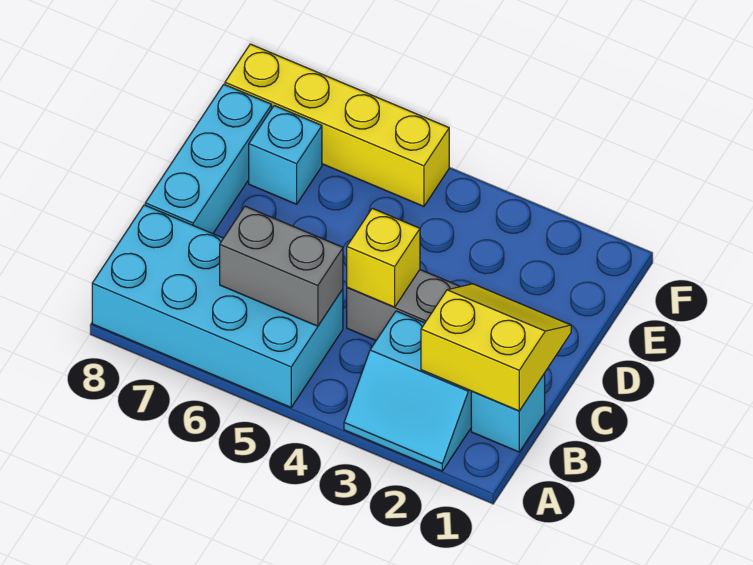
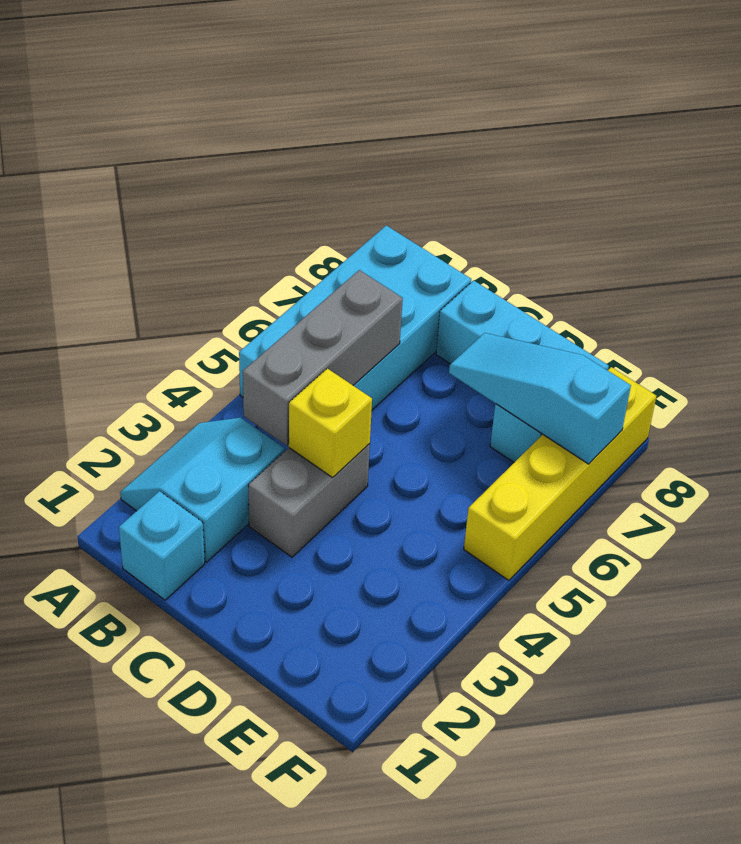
yellow slope B1:C2 level 2 top B -> none
grey brick B5:B6 level 2 -> grey brick B4:B6 level 2
none -> cyan slope D7:F7 level 2 top F

